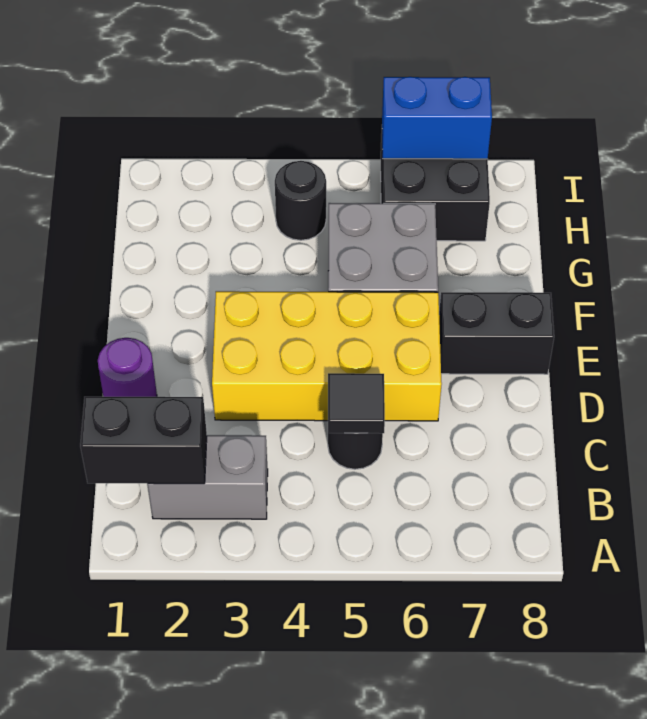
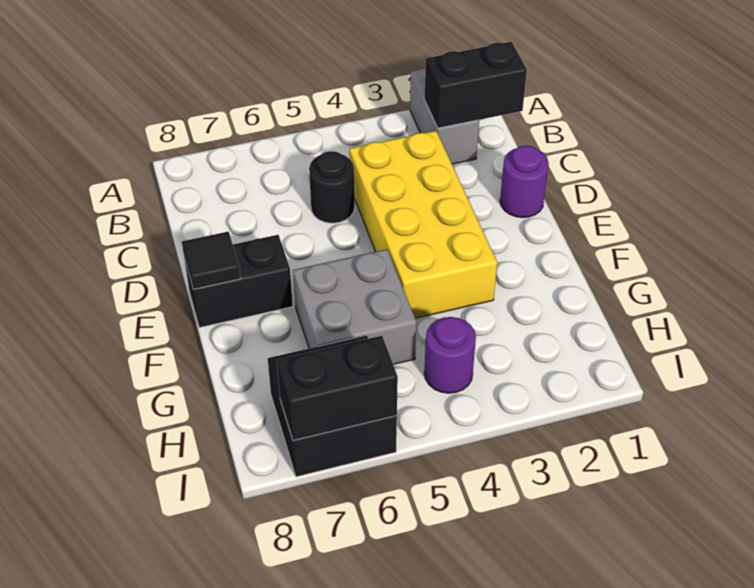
grey brick B2:B3 level 1 -> grey brick A2:B2 level 1
black tile C5 level 2 -> black tile E8 level 2
yellow brick D3:E6 level 1 -> yellow brick C3:F4 level 1
black round brick H4 level 1 -> purple round brick H4 level 1
blue brick I6:I7 level 2 -> black brick I6:I7 level 2

